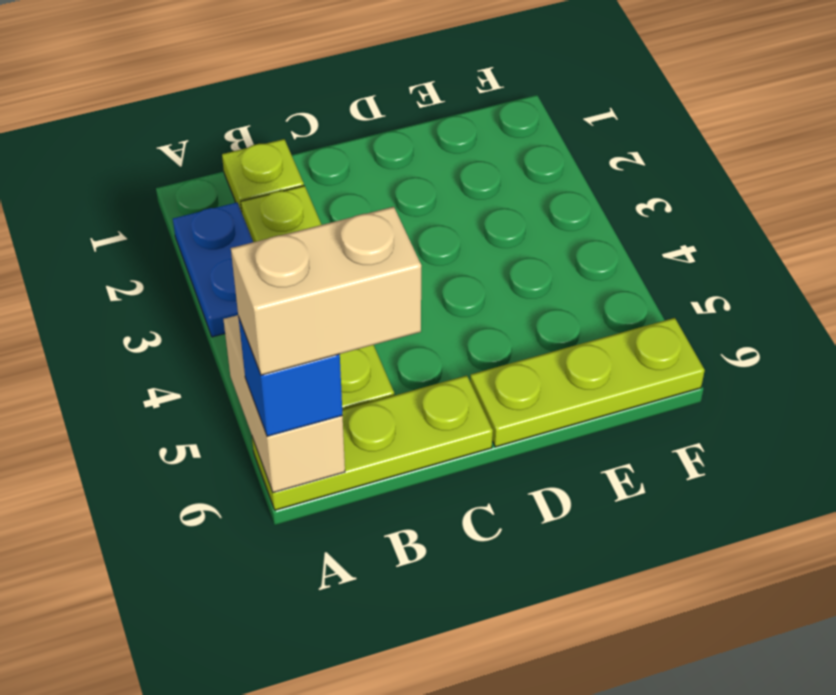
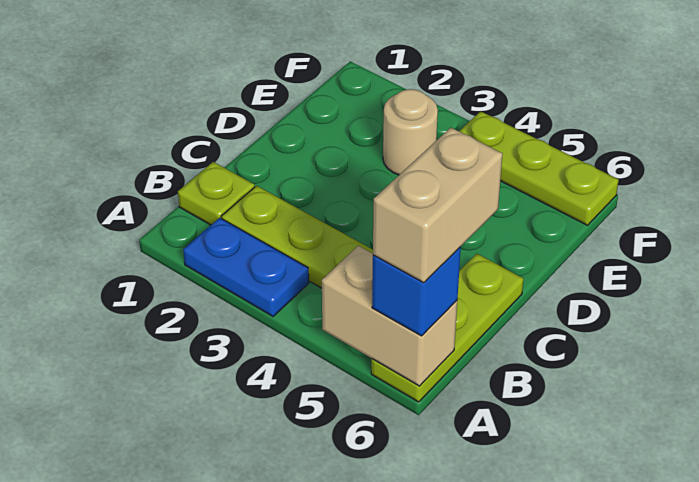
lime plate D6:F6 level 1 -> lime plate F4:F6 level 1
none -> tan round brick E3 level 1

